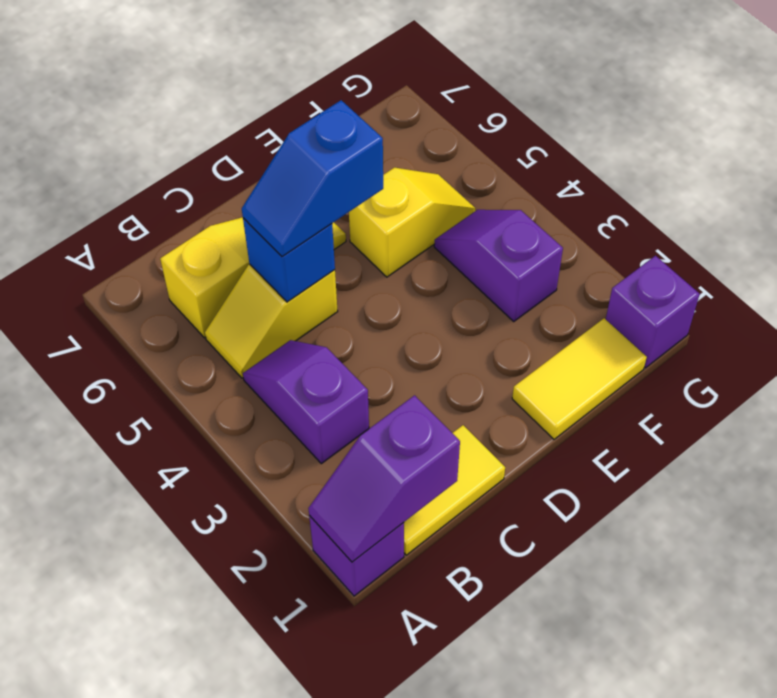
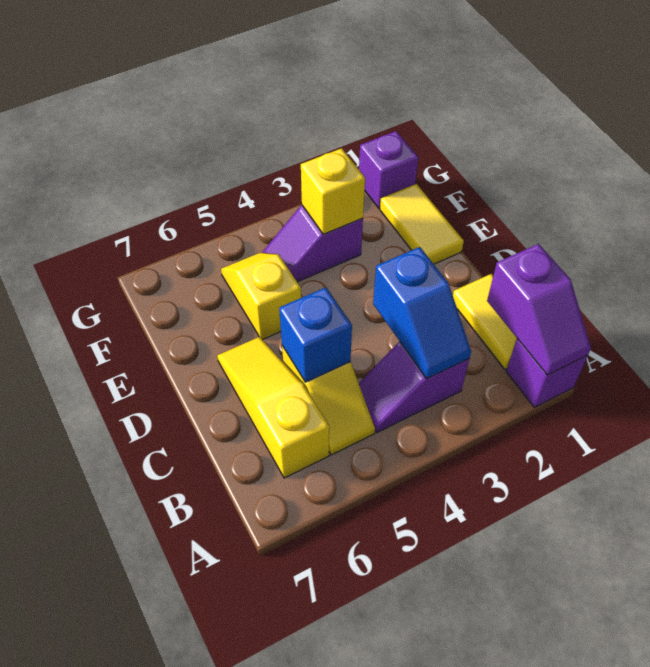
blue slope C5:D5 level 3 top D -> blue slope B3:C3 level 2 top C
none -> yellow brick F3 level 2

